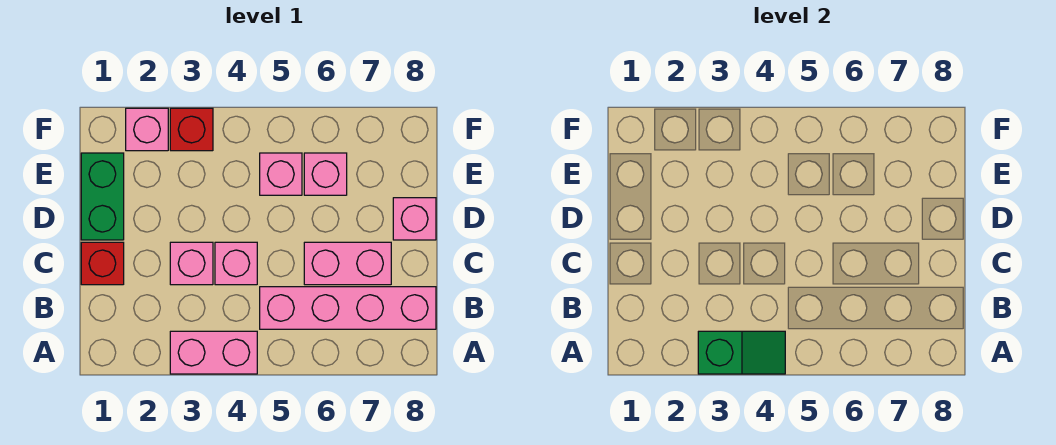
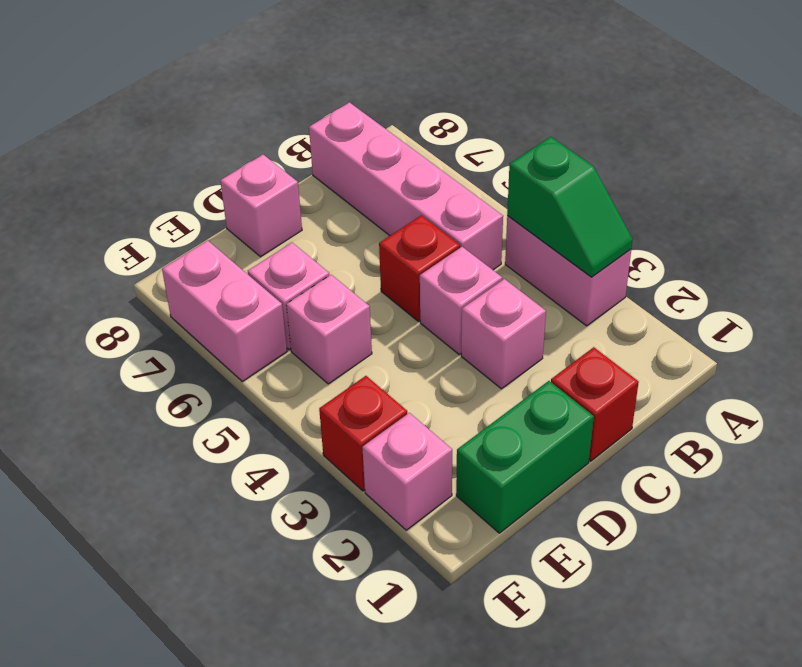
green slope A3:A4 level 2 top 3 -> green slope A3:A4 level 2 top 4
none -> red brick C5 level 1
pink brick C6:C7 level 1 -> pink brick F6:F7 level 1

